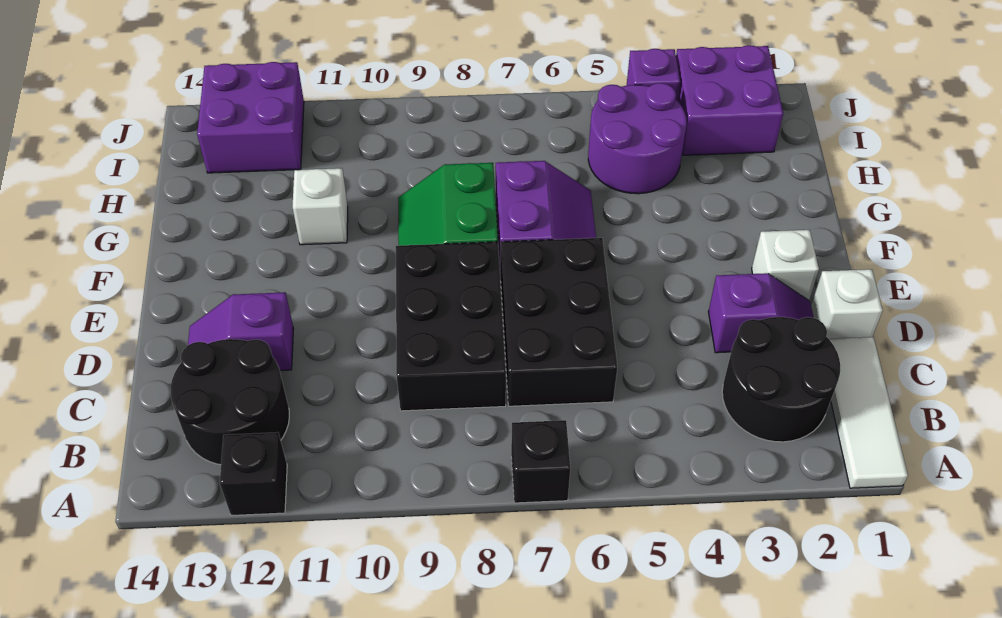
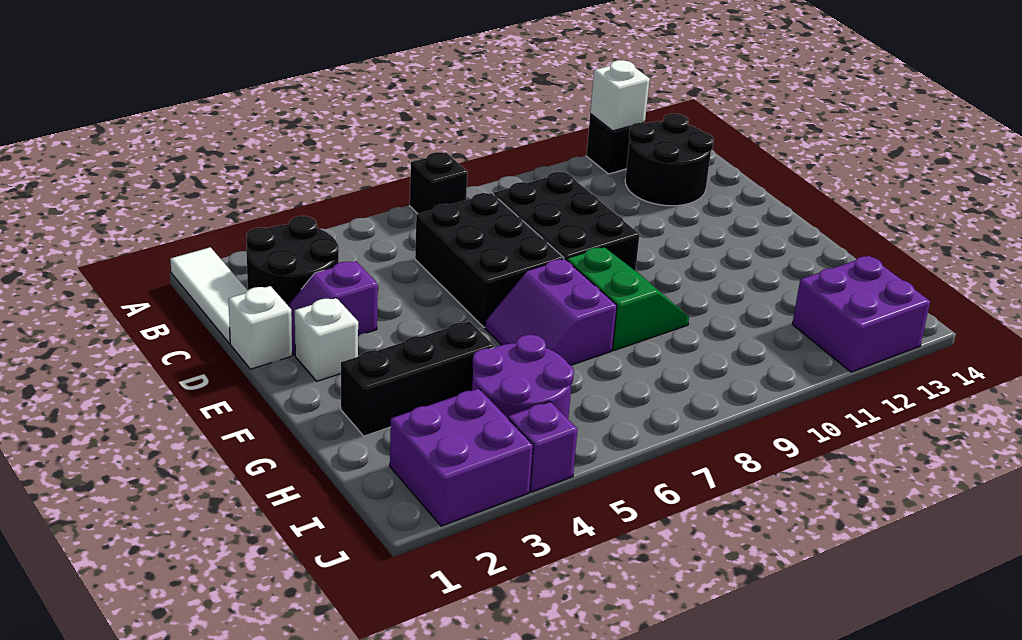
purple slope D12:D13 level 1 top 12 -> none
none -> black brick G2:G4 level 1
white brick G11 level 1 -> white brick A12 level 2

